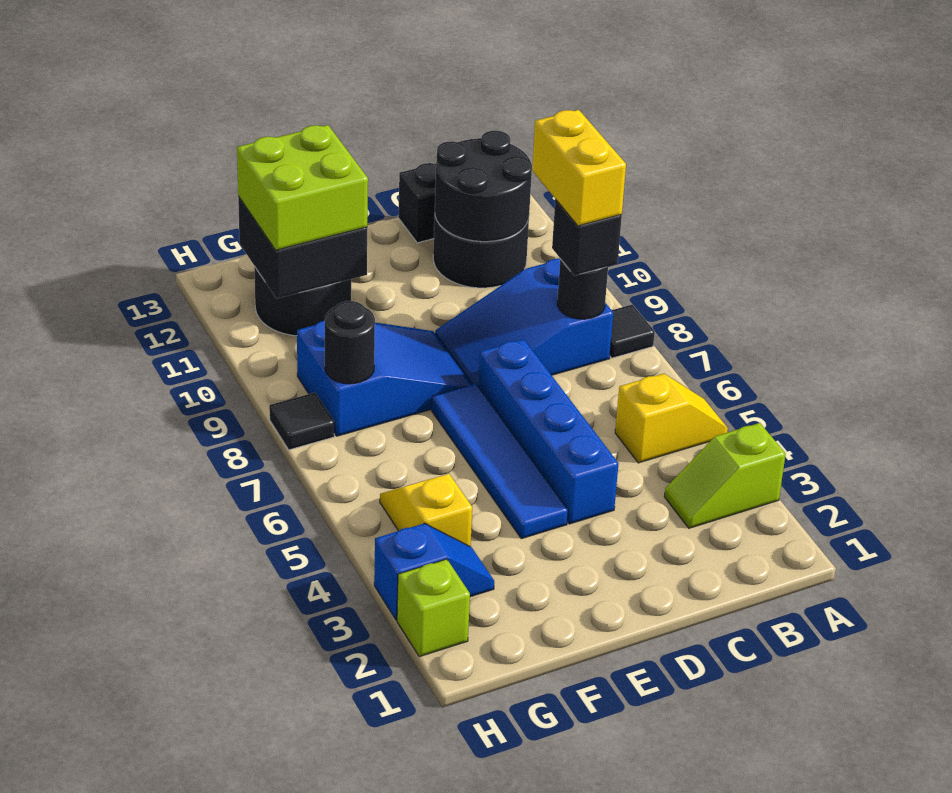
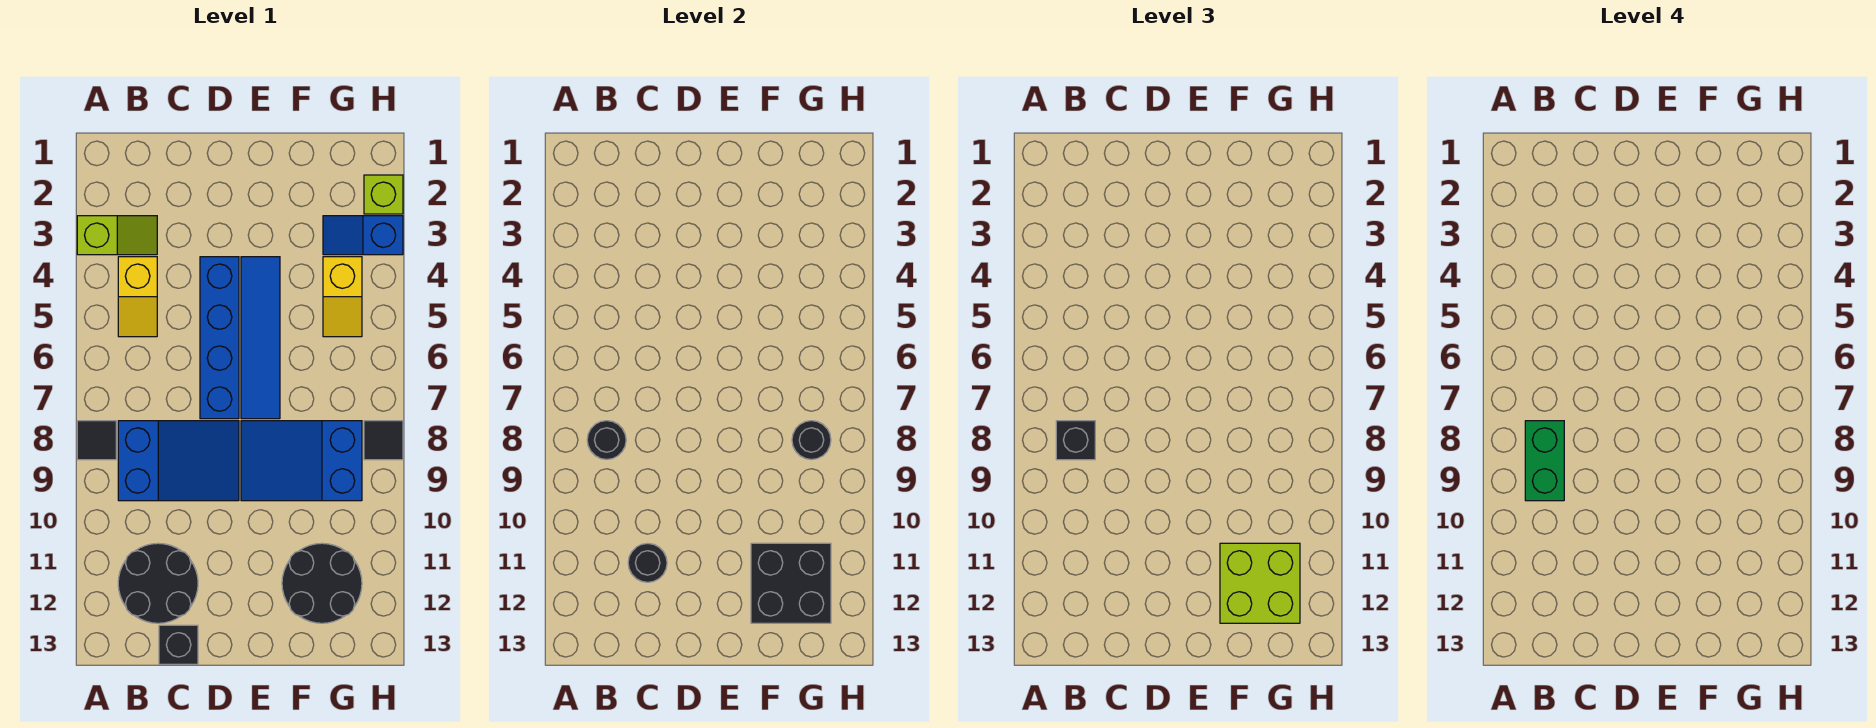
yellow slope A5:B5 level 1 top B -> yellow slope B4:B5 level 1 top 4
yellow brick B8:B9 level 4 -> green brick B8:B9 level 4
black round brick B11:C12 level 2 -> black round brick C11 level 2

